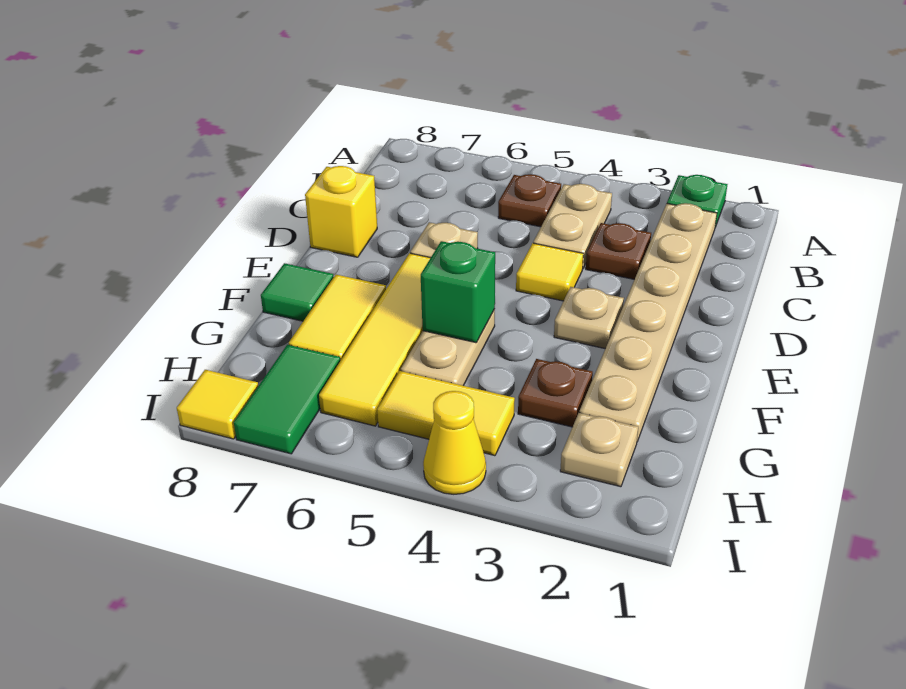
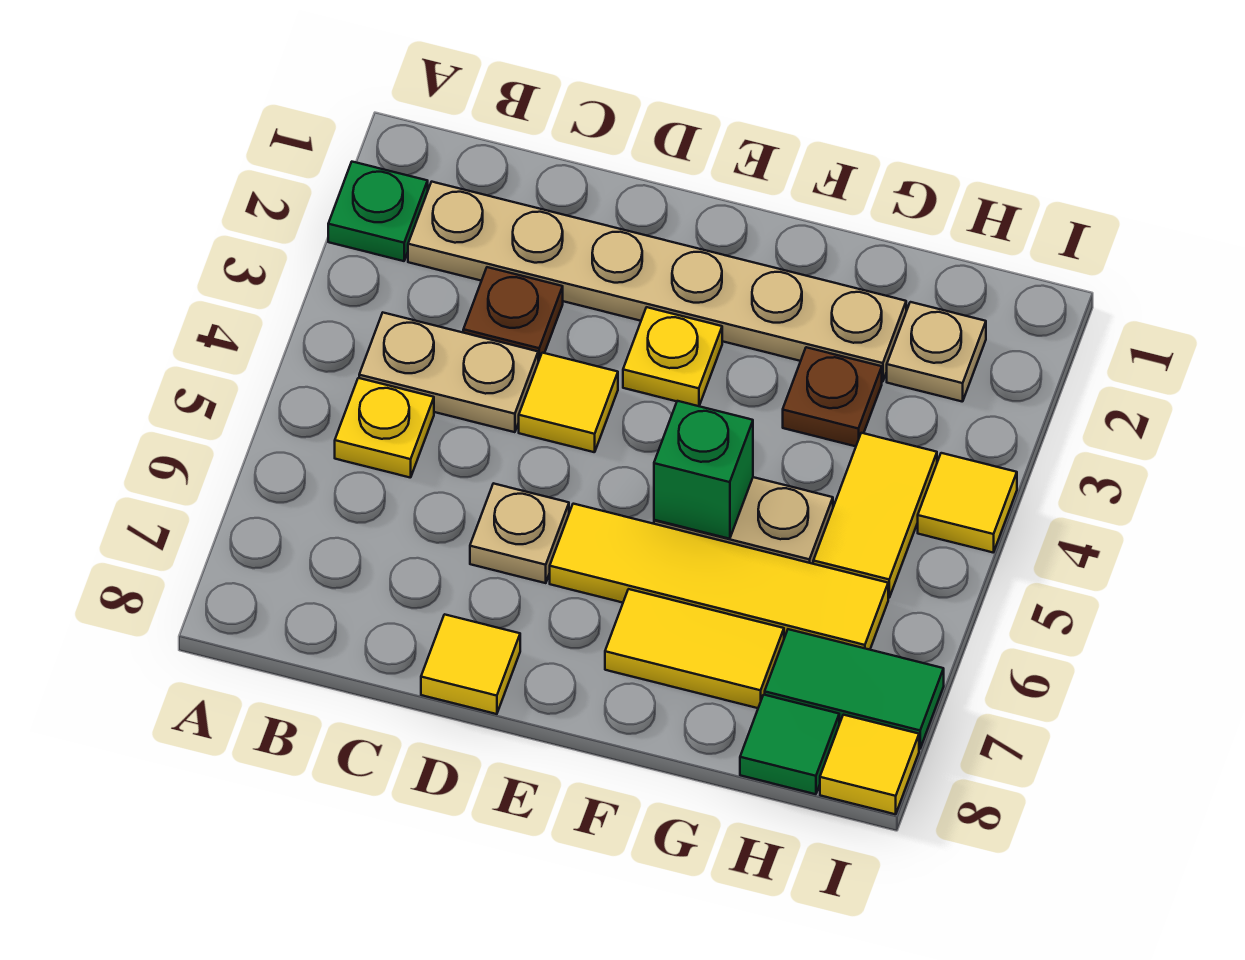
brown plate B5 level 1 -> yellow plate B5 level 1
yellow brick D8 level 1 -> yellow tile D8 level 1
tan plate E3 level 1 -> yellow plate E3 level 1
green tile F8 level 1 -> green tile H8 level 1
yellow cone I4 level 1 -> yellow tile I4 level 1

